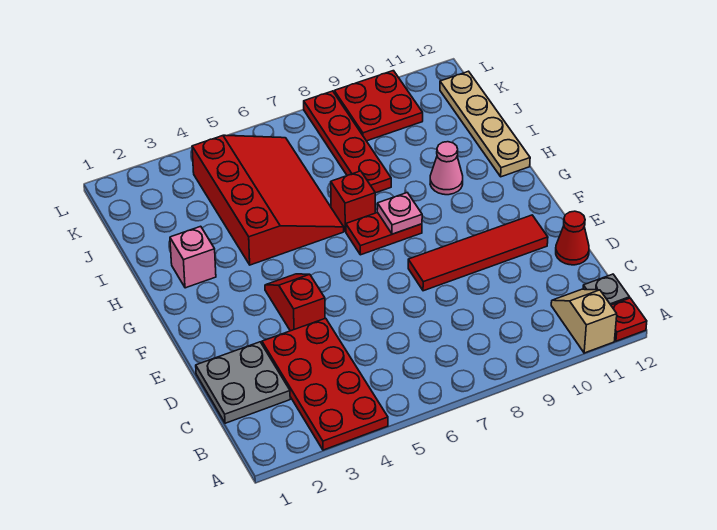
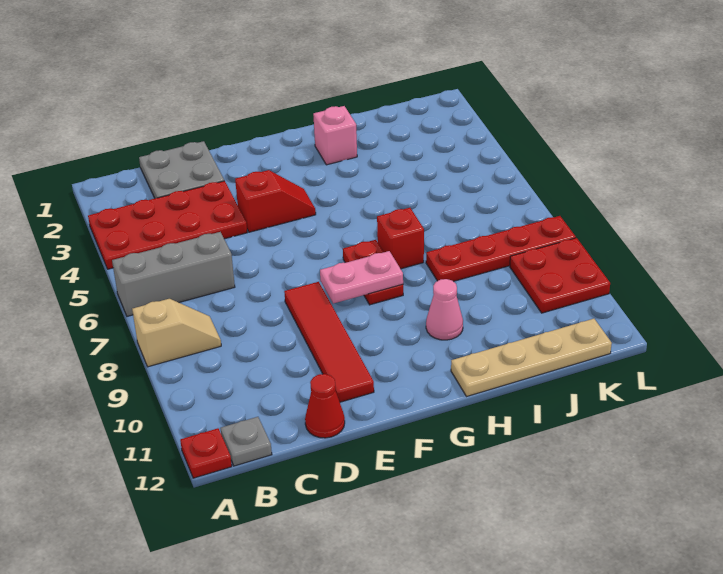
none -> grey brick A6:C6 level 1
tan slope A11:B11 level 1 top A -> tan slope A8:B8 level 1 top A
pink plate G8 level 2 -> pink plate F8:G8 level 2
red slope H4:K6 level 1 top 4 -> none

